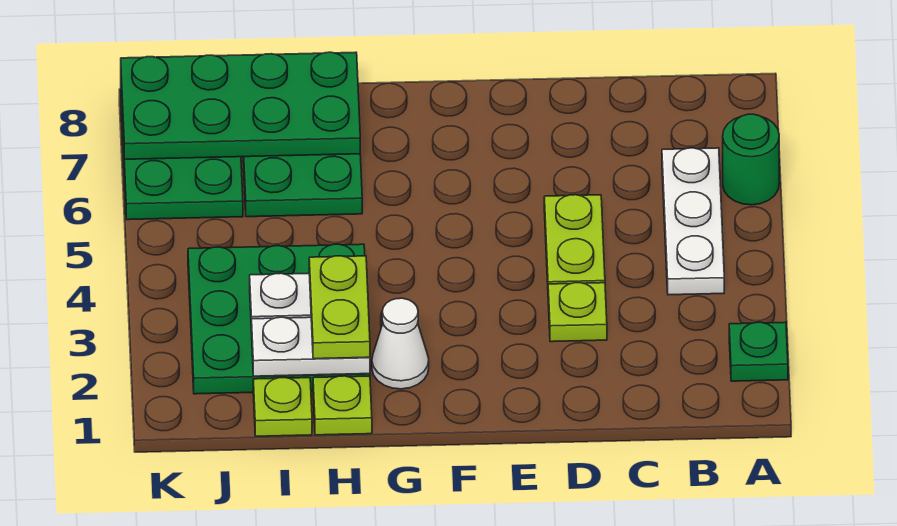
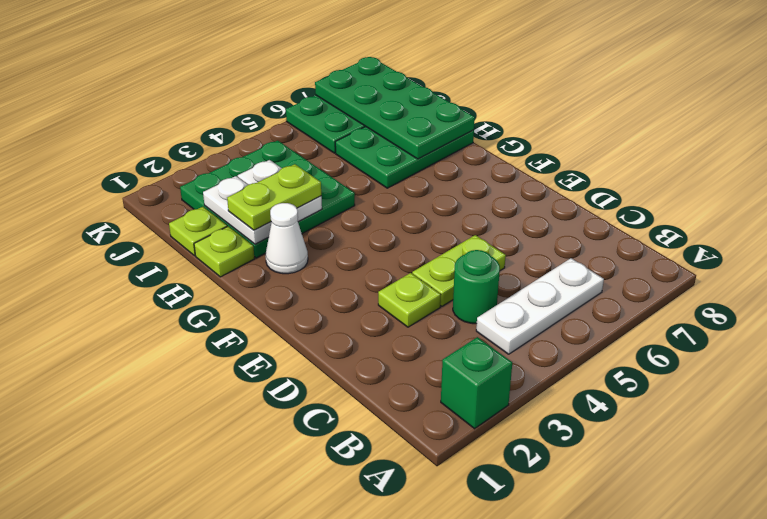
green plate A2 level 1 -> green brick A2 level 1
green round brick A6 level 1 -> green round brick C4 level 1

